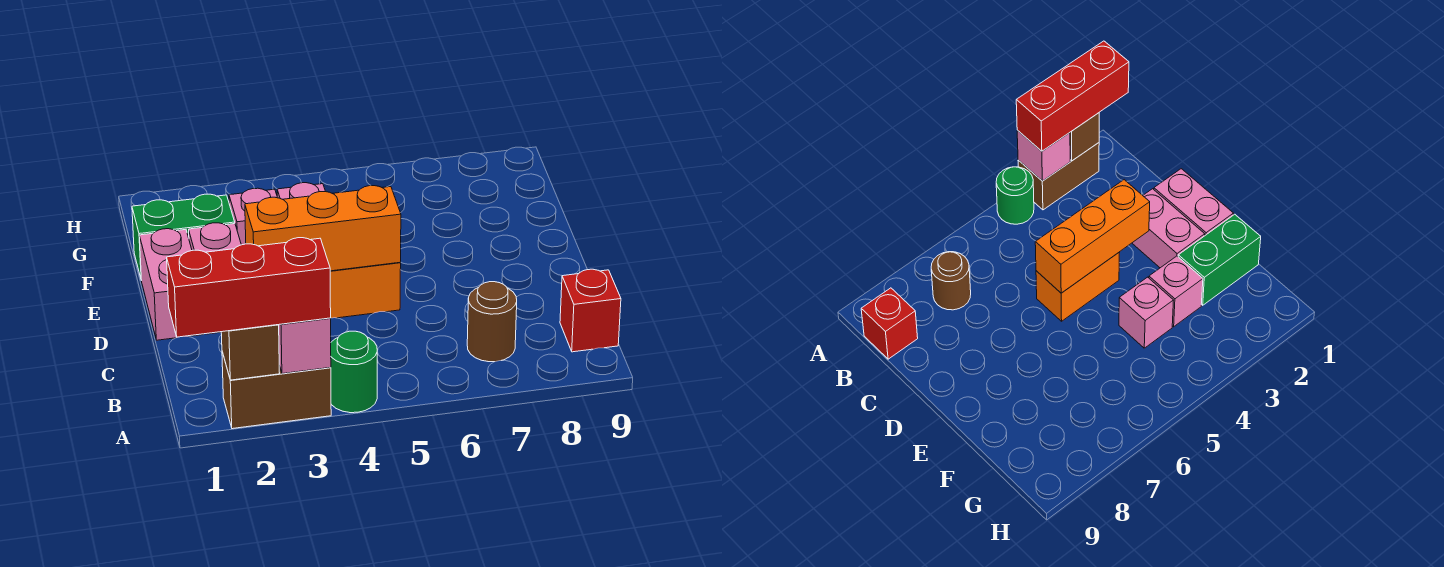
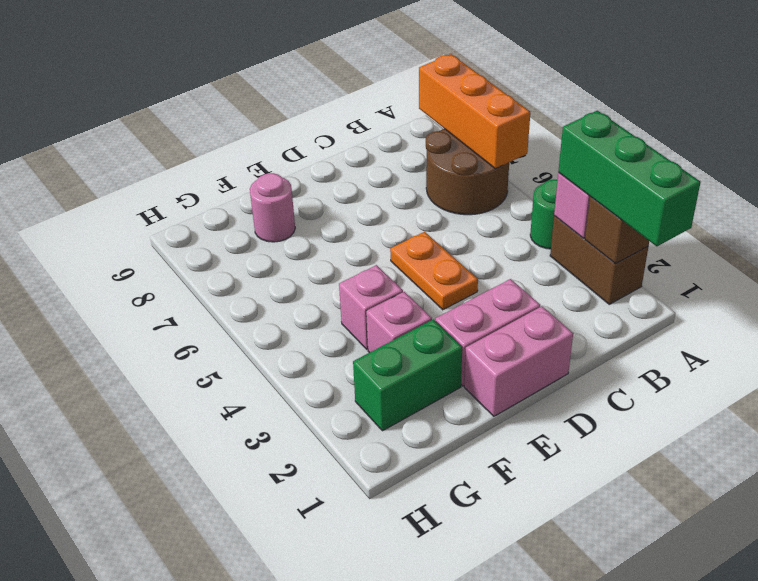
red brick A1:A3 level 3 -> green brick A1:A3 level 3
brown round brick B7 level 1 -> brown round brick A6:B7 level 1
red brick B9 level 1 -> none
orange brick D3:D5 level 2 -> orange brick A6:A8 level 2
orange brick D4:D5 level 1 -> orange plate D4:D5 level 1
green brick F1:F2 level 1 -> green brick F2:G2 level 1
none -> pink round brick F8 level 1

